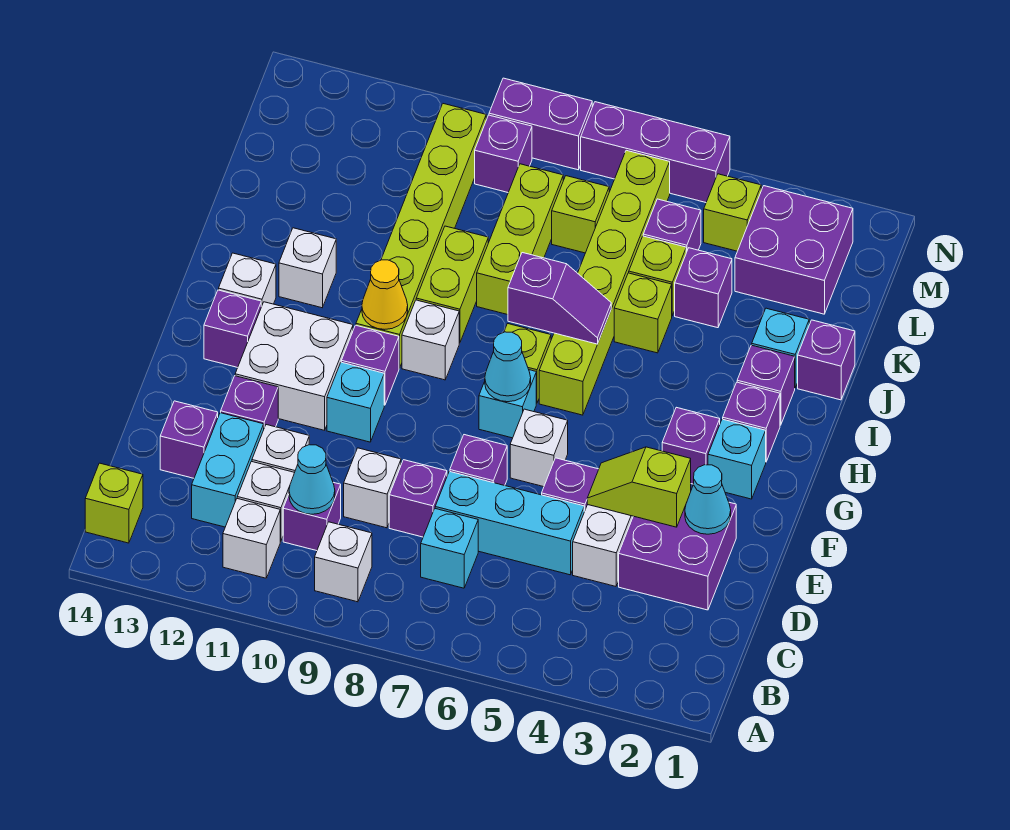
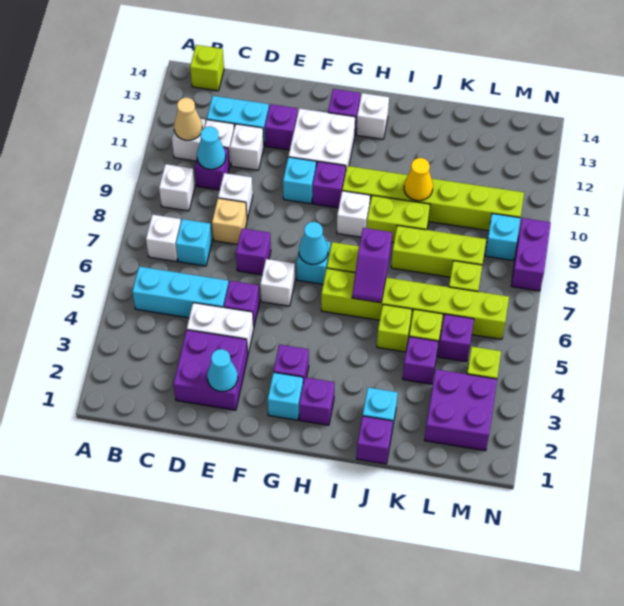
none -> tan cone B11 level 2
cyan brick D5:D7 level 1 -> cyan brick B5:D5 level 1
purple brick D8 level 1 -> tan brick D8 level 1
purple brick D13 level 1 -> none
lime slope E3:E4 level 2 top 3 -> none
yellow cone H10 level 2 -> yellow cone J10 level 2
purple brick I2 level 1 -> none
white brick I12 level 1 -> white brick B7 level 1
purple brick M9 level 1 -> cyan brick M9 level 1
purple brick N5:N7 level 1 -> none

